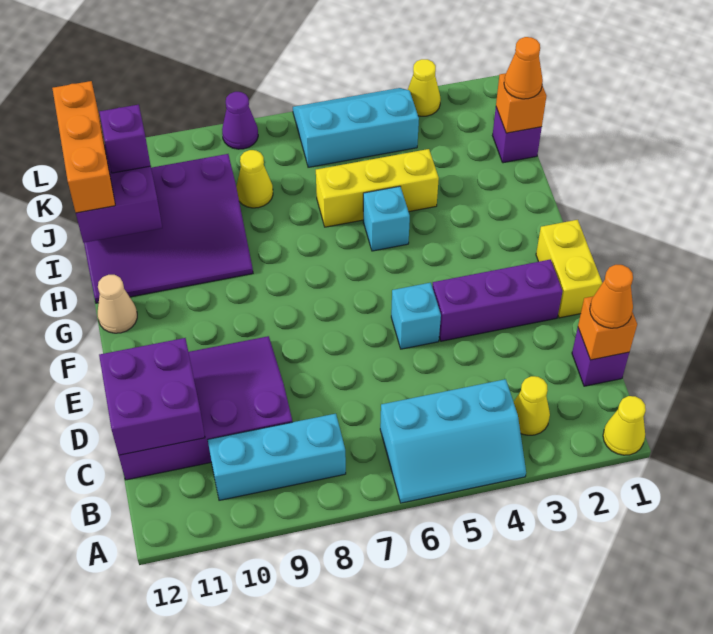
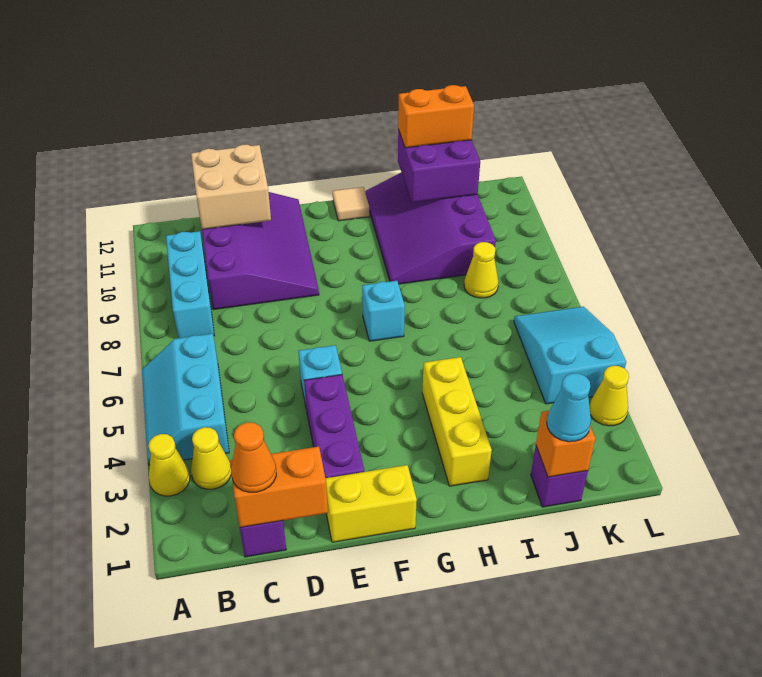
yellow cone A1 level 1 -> yellow cone A3 level 1
orange brick C1 level 2 -> orange brick C1:D1 level 2
purple brick C11:D12 level 2 -> tan brick C11:D12 level 2
tan cone G12 level 1 -> tan tile G12 level 1
cyan brick H5 level 1 -> cyan brick G7 level 1
yellow brick I4:I6 level 1 -> yellow brick H2:H4 level 1
orange brick I12:K12 level 3 -> orange brick I12:J12 level 3
orange cone J1 level 3 -> cyan cone J1 level 3
purple brick J11 level 3 -> none
cyan slope K4:L6 level 1 top K -> cyan slope K4:L6 level 1 top 4
purple cone L8 level 1 -> none

